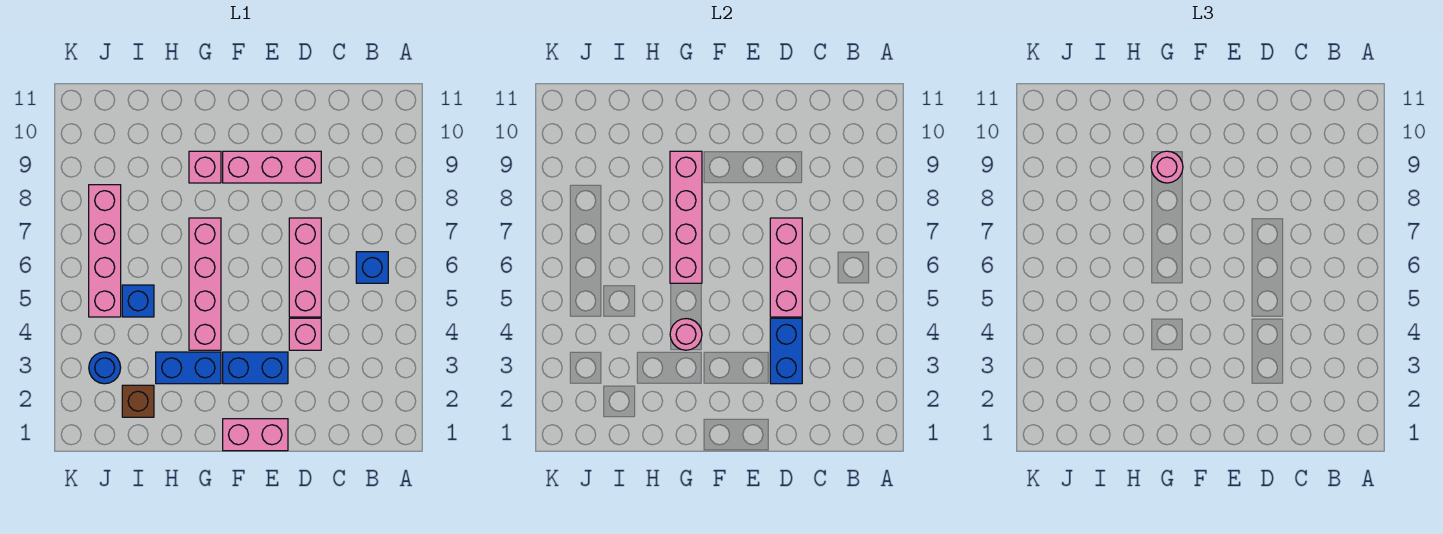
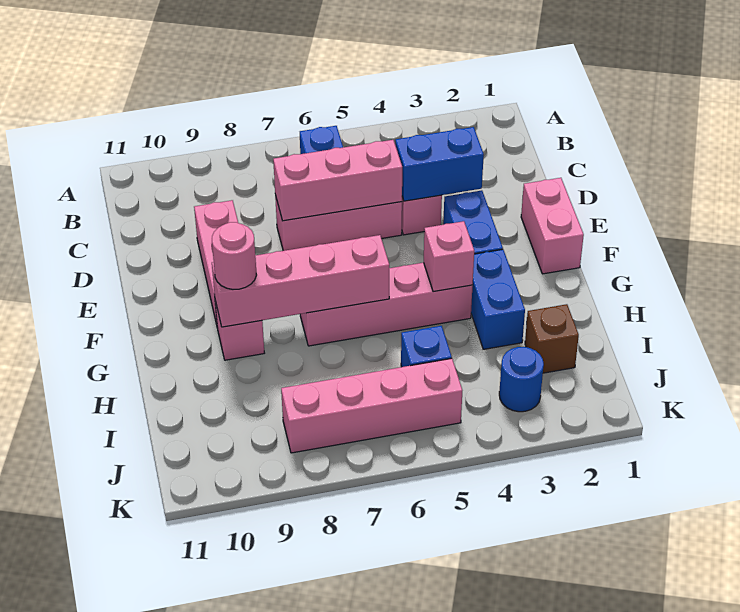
pink round brick G4 level 2 -> pink brick G4 level 2

